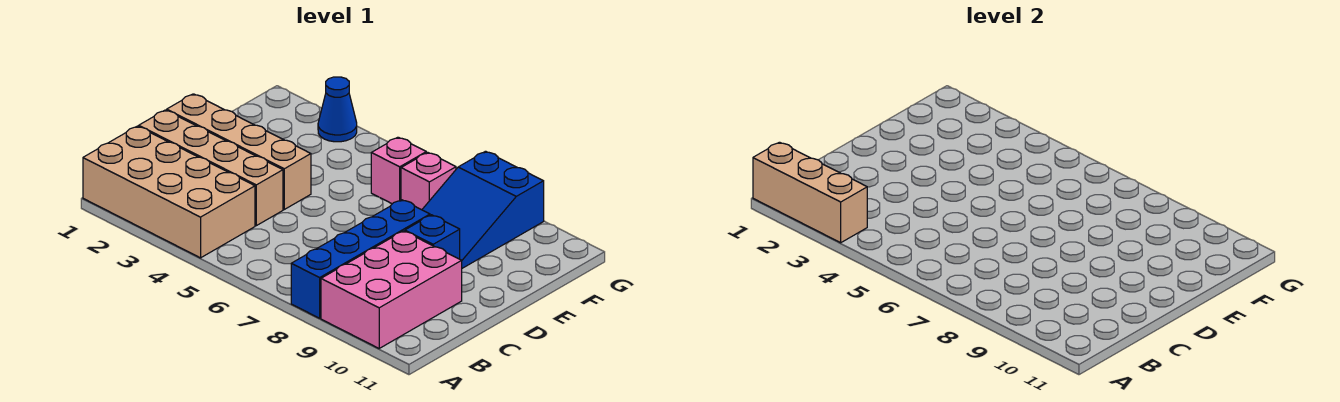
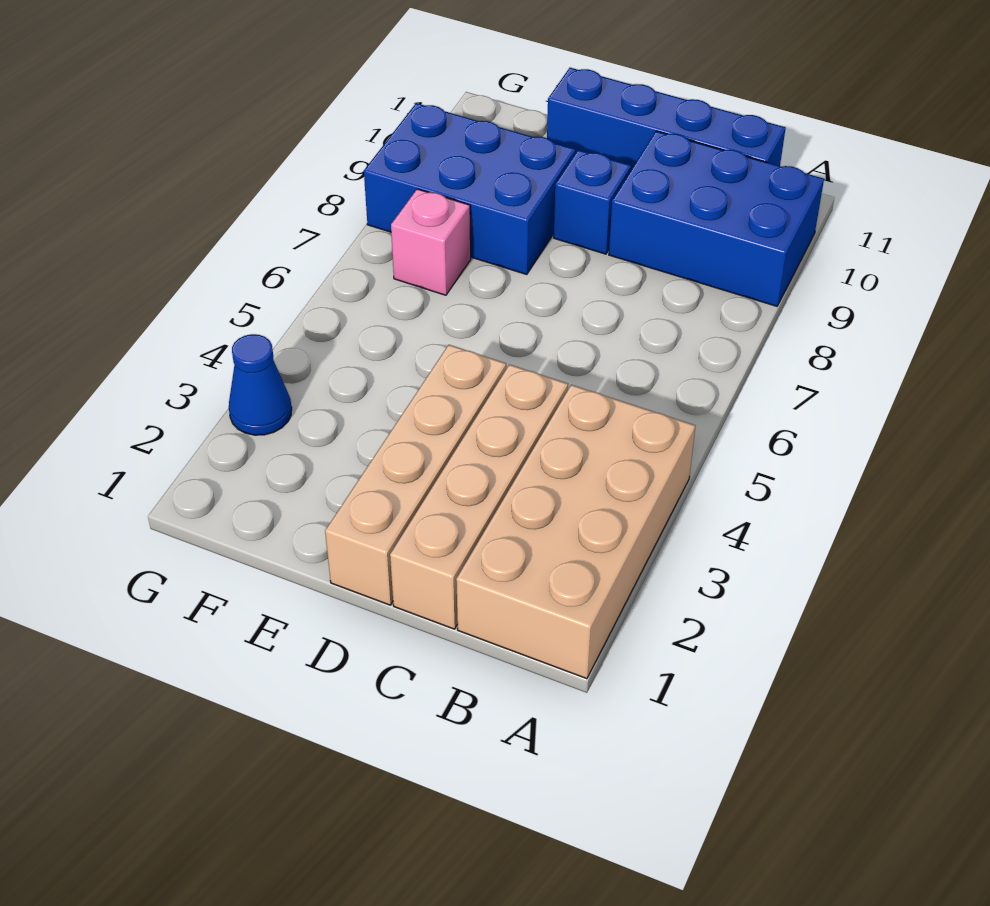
tan brick A1:A3 level 2 -> none
blue brick A8:D8 level 1 -> blue brick B11:E11 level 1
pink brick A9:C10 level 1 -> blue brick A9:C10 level 1
blue slope E8:G9 level 1 top G -> blue brick E8:G9 level 1
pink brick F6 level 1 -> none

